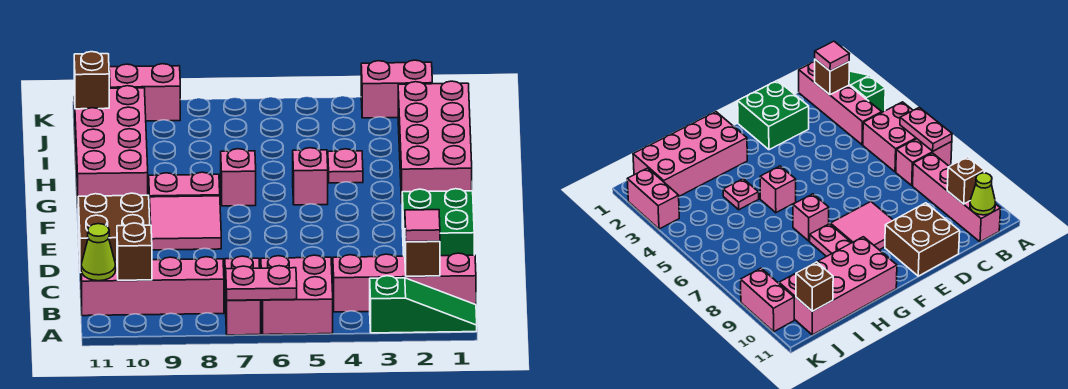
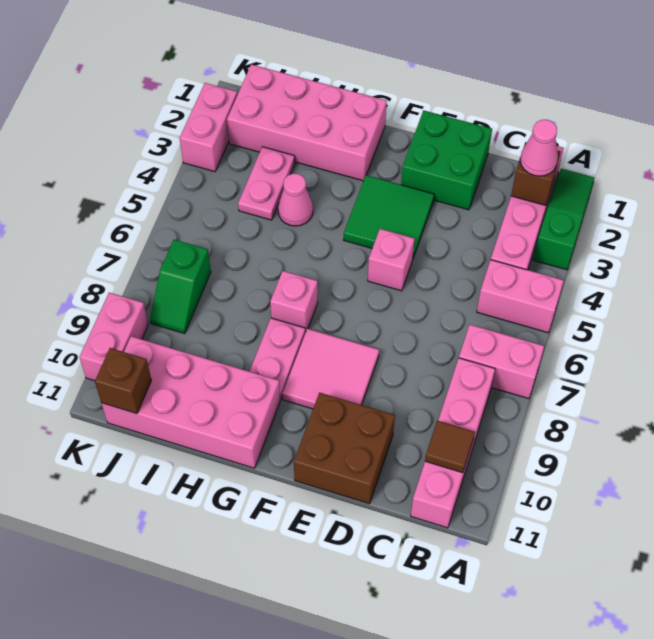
pink brick A5:B6 level 1 -> pink brick A5:B5 level 1
pink plate A6:A7 level 2 -> pink plate I3:I4 level 1
pink tile B2 level 3 -> pink cone B2 level 3
brown brick B10 level 2 -> brown tile B10 level 2
lime cone B11 level 2 -> none
none -> green tile E3:F4 level 1
pink brick G5 level 1 -> pink brick E5 level 1
pink plate H4 level 1 -> pink cone H4 level 1
none -> green slope J7:J8 level 1 top 7

